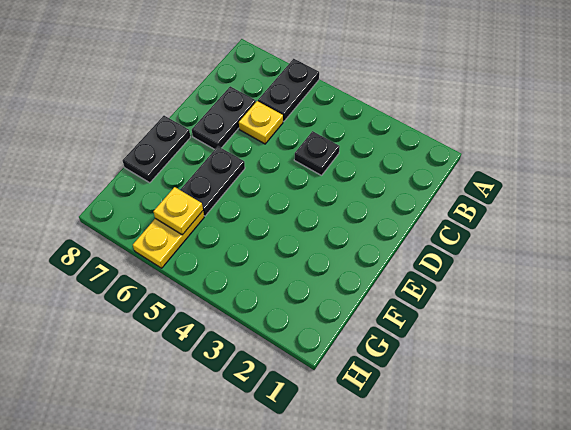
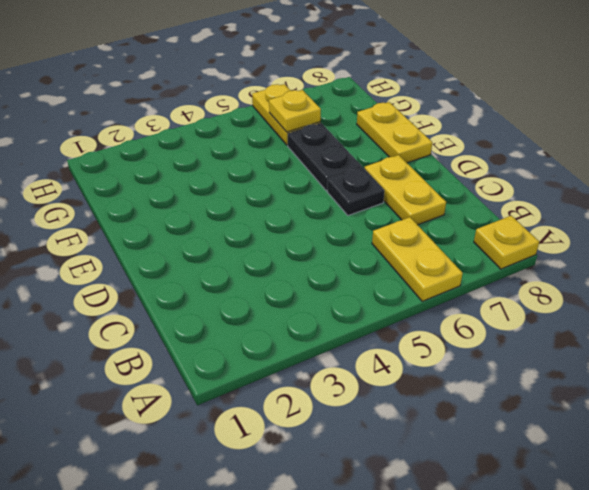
black plate A6:B6 level 1 -> yellow plate A6:B6 level 1
black plate C4 level 1 -> black plate D6 level 1
yellow plate C6 level 1 -> yellow plate A8 level 1
black plate C7:D7 level 1 -> yellow plate C7:D7 level 1
black plate E8:F8 level 1 -> yellow plate E8:F8 level 1

